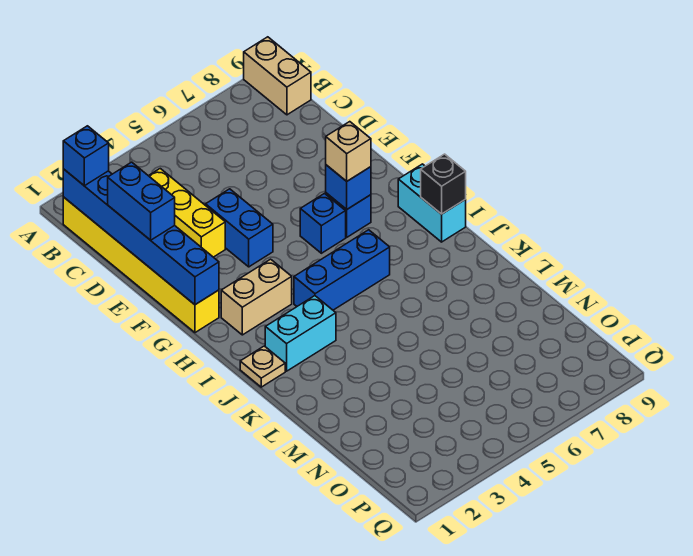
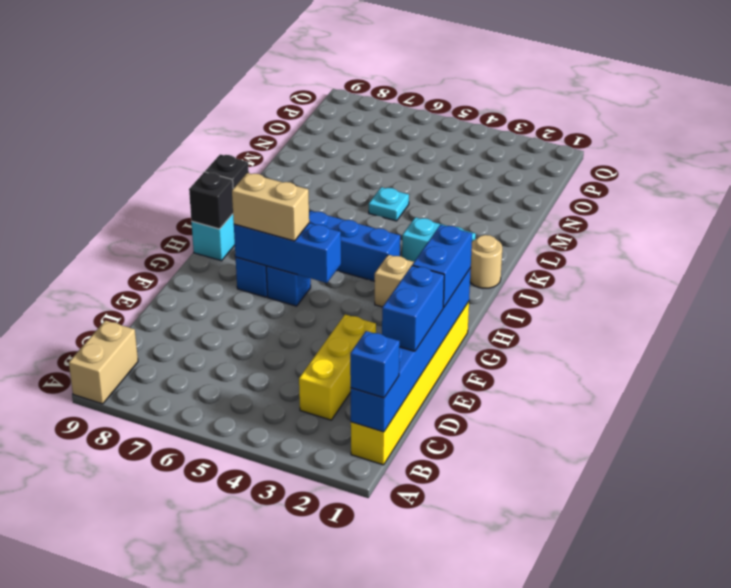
blue brick E4:F4 level 1 -> blue brick F1:G1 level 3
blue brick G7 level 2 -> blue brick G5:G7 level 2
tan brick G7 level 3 -> tan brick G6:G7 level 3
none -> black brick H9 level 2
tan plate J1 level 1 -> tan round brick J1 level 1
none -> cyan plate L5 level 1

